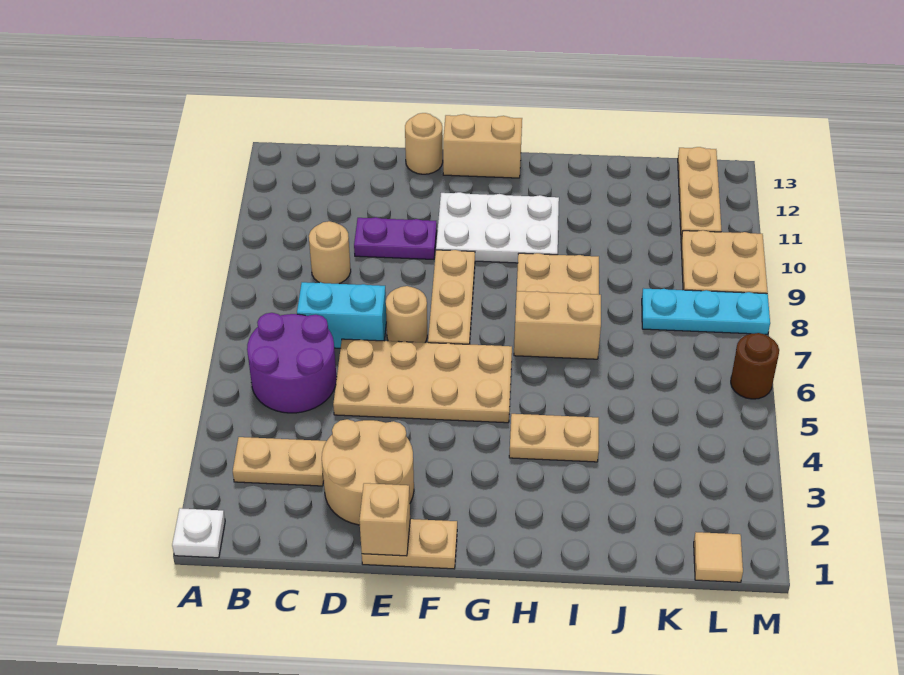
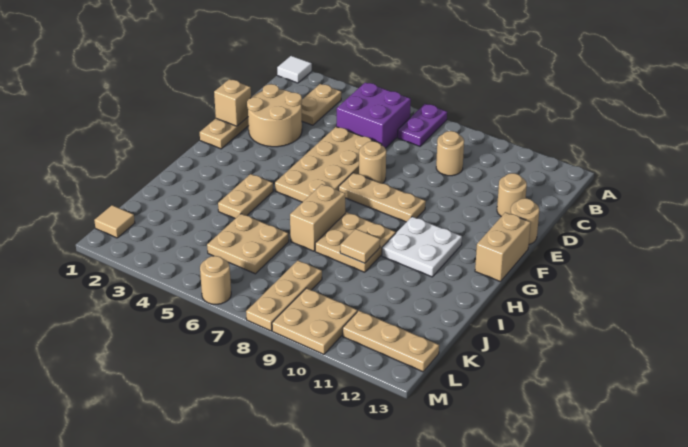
white plate A1 level 1 -> white tile A1 level 1
purple round brick B5:C6 level 1 -> purple brick B5:C6 level 1
cyan brick C7:D7 level 1 -> none
purple plate D10:E10 level 1 -> purple plate A7:B7 level 1
none -> tan round brick D12 level 1
white plate F10:H11 level 1 -> white plate G10:H11 level 1
none -> tan tile I9 level 2
none -> tan plate J5:K6 level 1
cyan plate K8:M8 level 1 -> tan plate K8:M8 level 1
brown round brick M6 level 1 -> tan round brick M6 level 1

